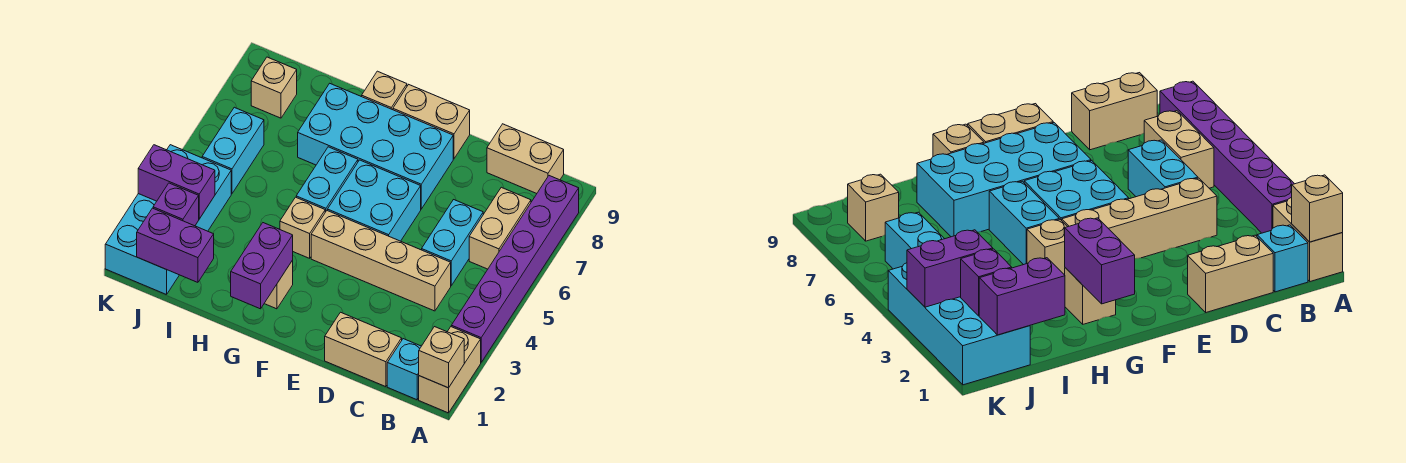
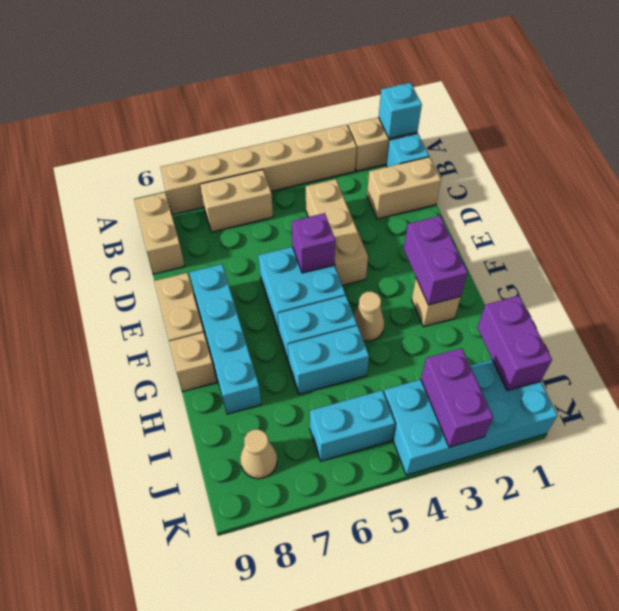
tan brick A1 level 2 -> cyan brick A1 level 2
purple brick A3:A8 level 1 -> tan brick A3:A8 level 1
tan brick C1:D1 level 1 -> tan brick C1:C2 level 1
tan brick C4:F4 level 1 -> tan brick C4:E4 level 1
cyan brick C5:C6 level 1 -> cyan brick H5:H6 level 1
cyan brick E7:H8 level 1 -> cyan brick E8:H8 level 1
purple brick G1:G2 level 2 -> purple brick F2:G2 level 2
tan brick G4 level 1 -> tan cone G4 level 1
purple brick J2 level 2 -> purple brick E5 level 2
tan brick J8 level 1 -> tan cone J8 level 1

